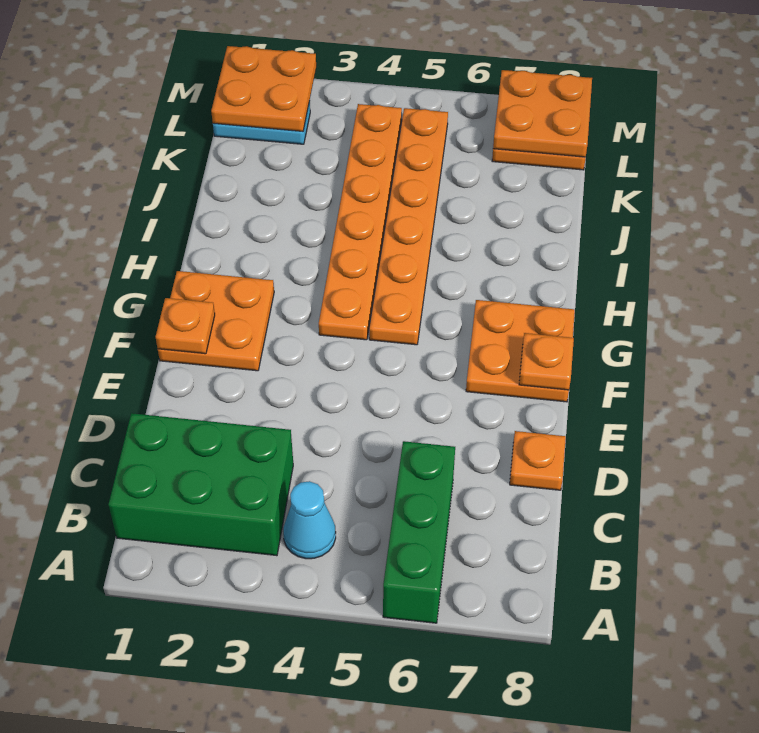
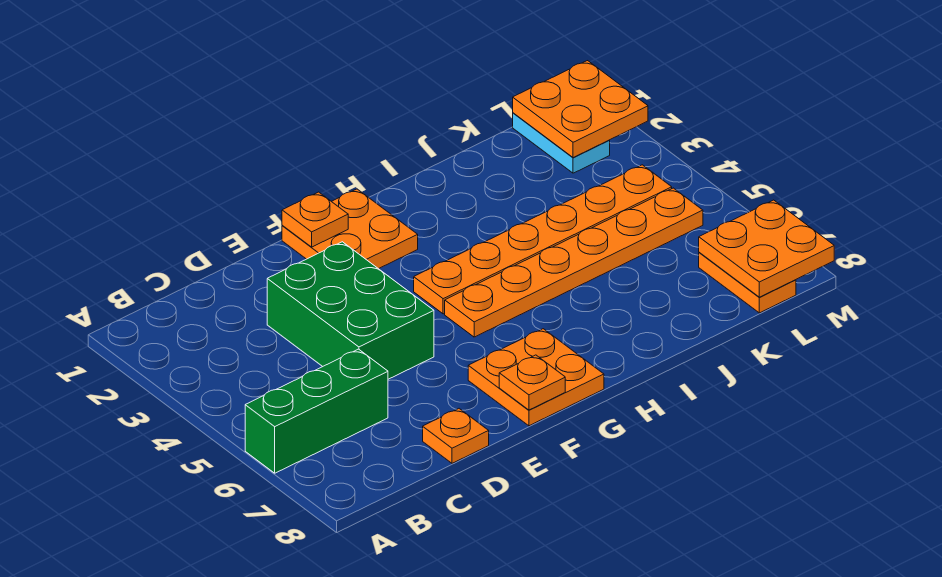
green brick B1:C3 level 1 -> green brick D3:E5 level 1
cyan cone B4 level 1 -> none

